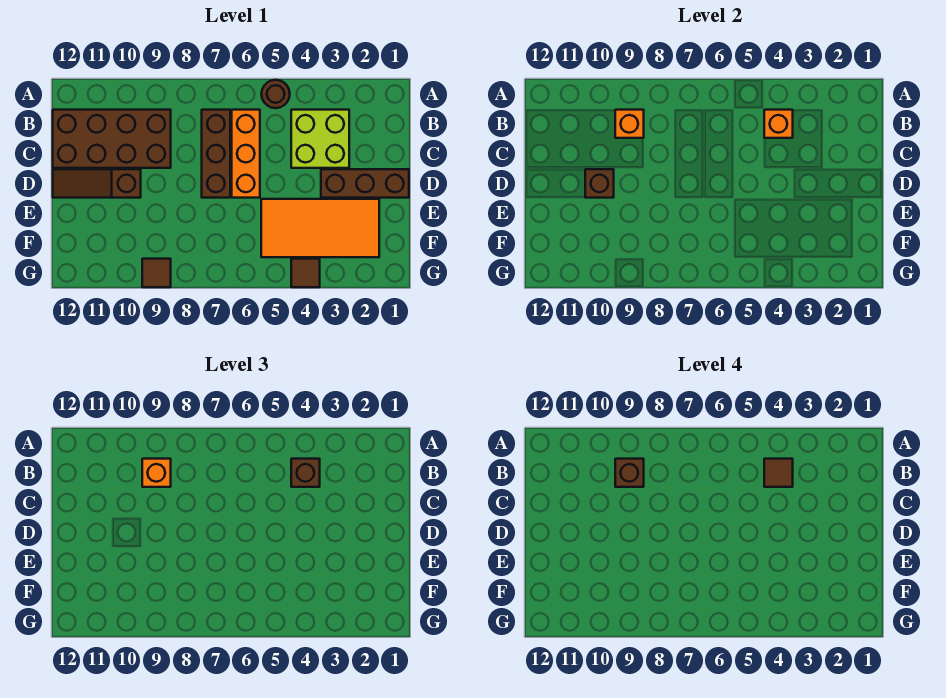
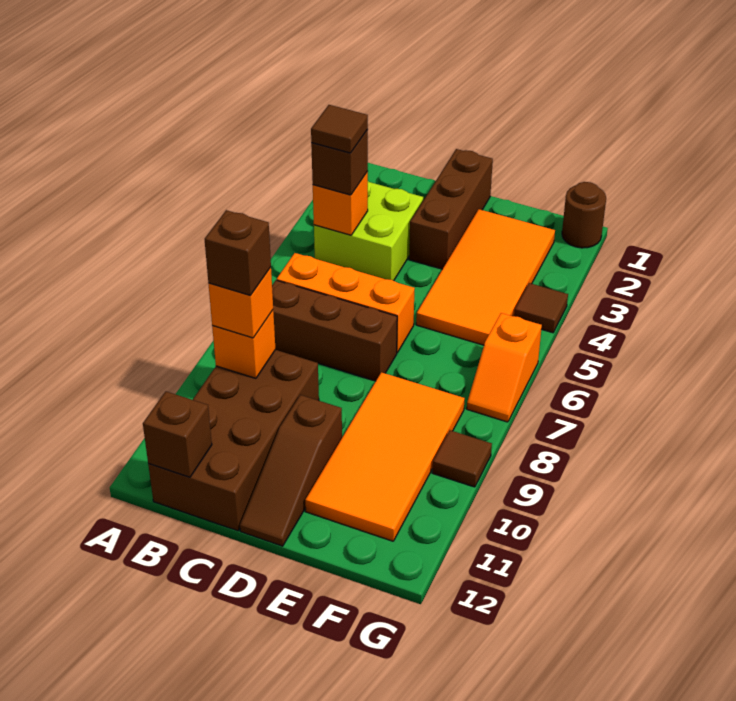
brown round brick A5 level 1 -> brown round brick G1 level 1
brown brick D10 level 2 -> brown brick B12 level 2
none -> orange tile E8:F11 level 1
none -> orange slope G6:G7 level 1 top 6

